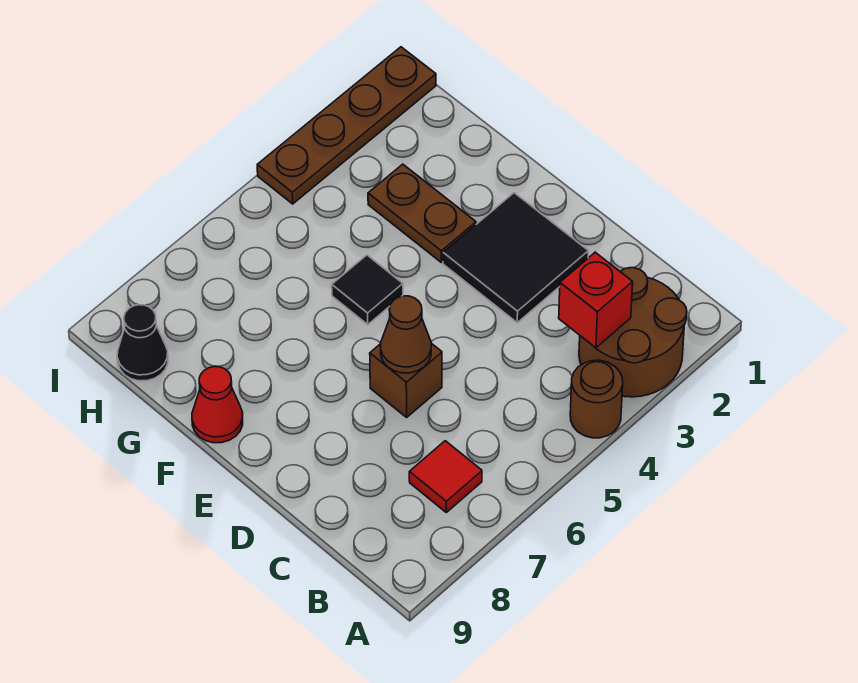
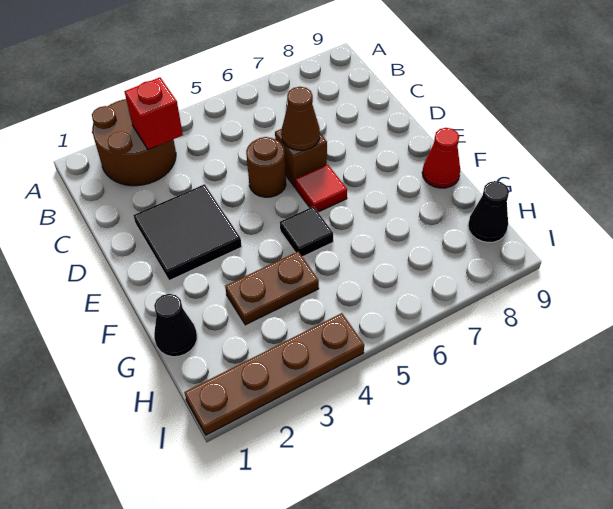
brown round brick A4 level 1 -> brown round brick D5 level 1
red tile B7 level 1 -> red tile E6 level 1
brown plate F3:G3 level 1 -> brown plate G3:G4 level 1
none -> black cone G1 level 1

